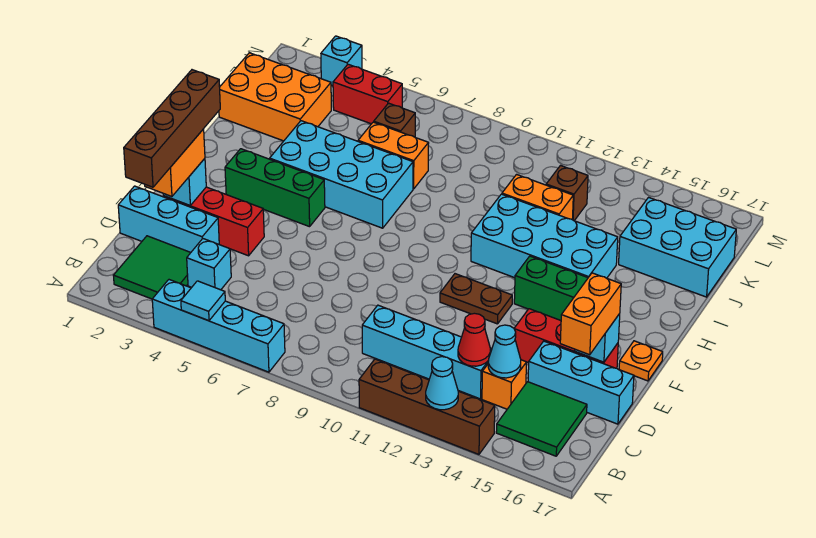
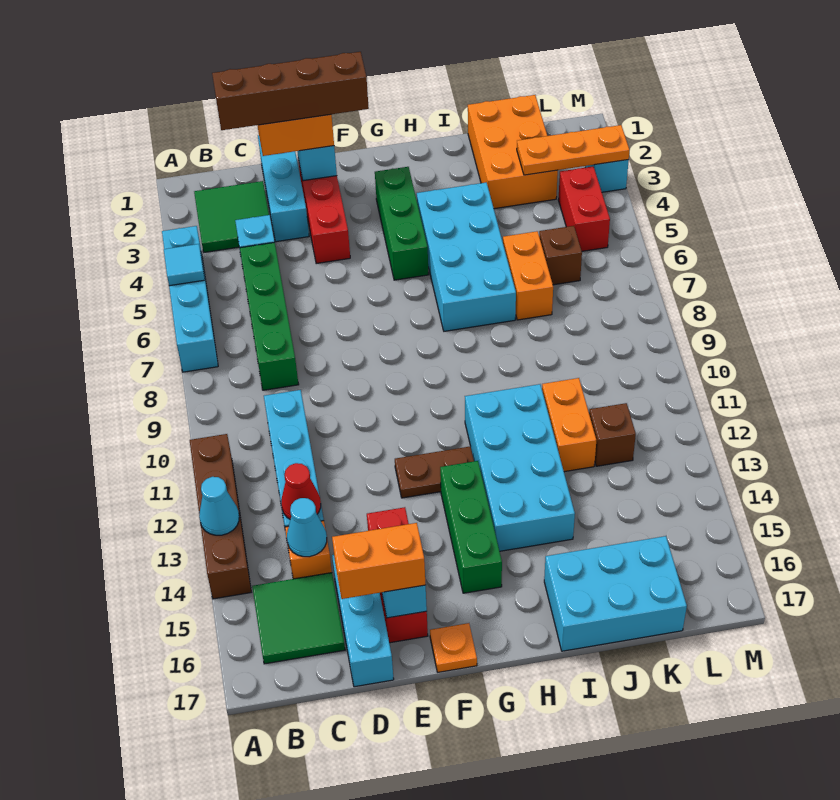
none -> green brick C5:C8 level 1
brown plate F11:F12 level 1 -> brown plate F12:G12 level 1
cyan brick J15:K17 level 1 -> cyan brick I16:K17 level 1
none -> orange plate K3:M3 level 2

